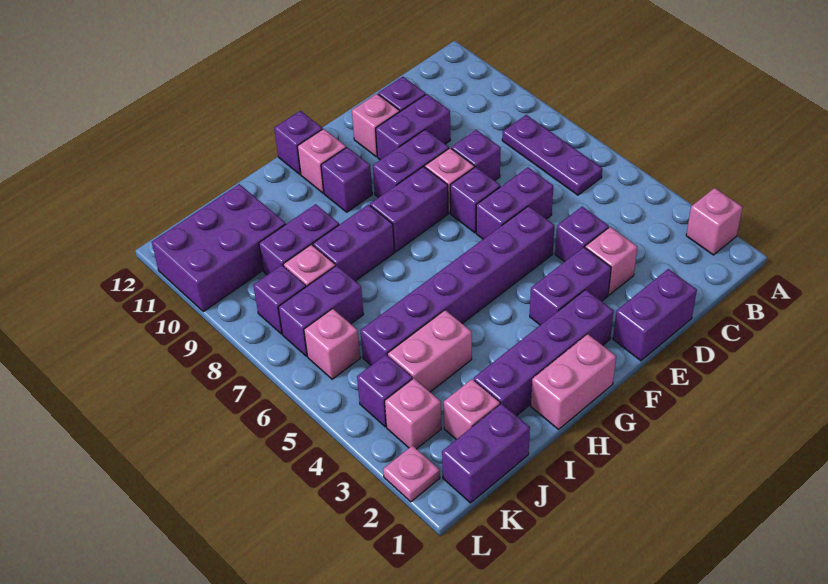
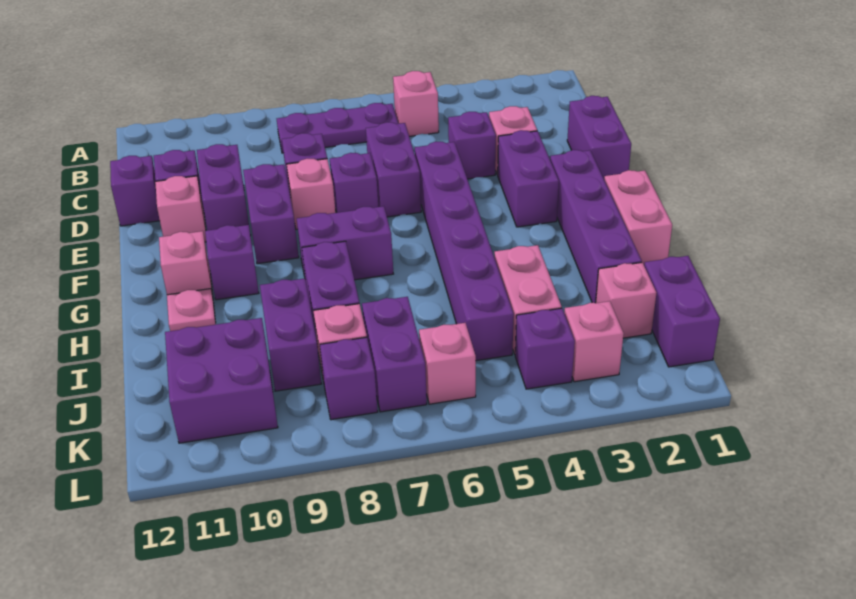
pink brick A2 level 1 -> pink brick B5 level 1
purple brick F8:G8 level 1 -> purple brick G7:G8 level 1
purple brick G12 level 1 -> purple brick D12 level 1
purple brick J10:L11 level 1 -> purple brick J10:K11 level 1
pink plate L2 level 1 -> pink plate H11 level 1

